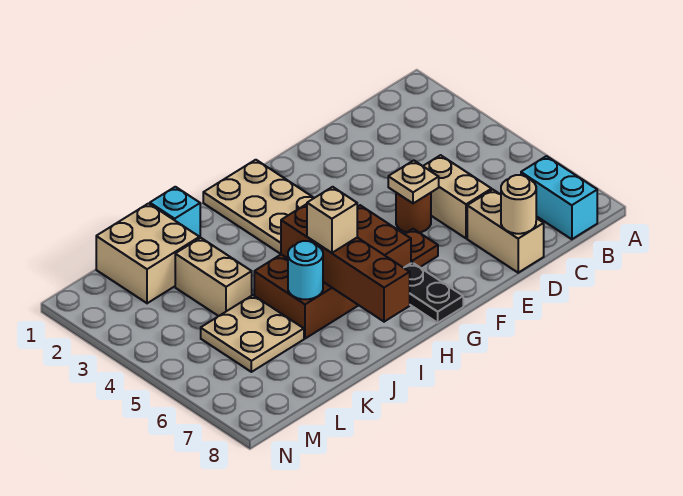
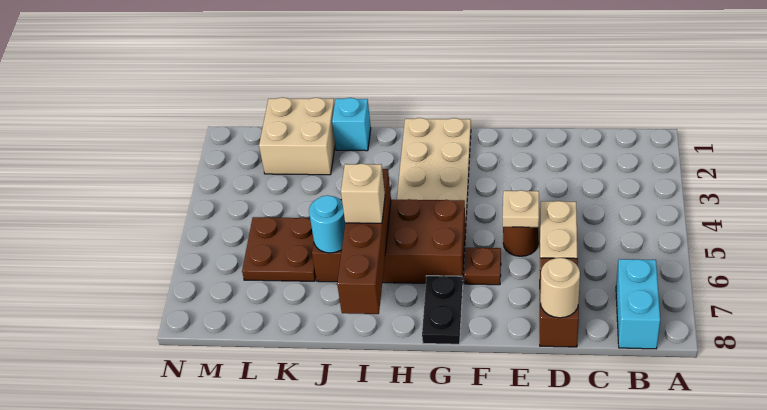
tan brick D7:D8 level 1 -> brown brick D7:D8 level 1
tan brick K3:K4 level 1 -> none
tan plate K5:L6 level 1 -> brown plate K5:L6 level 1

